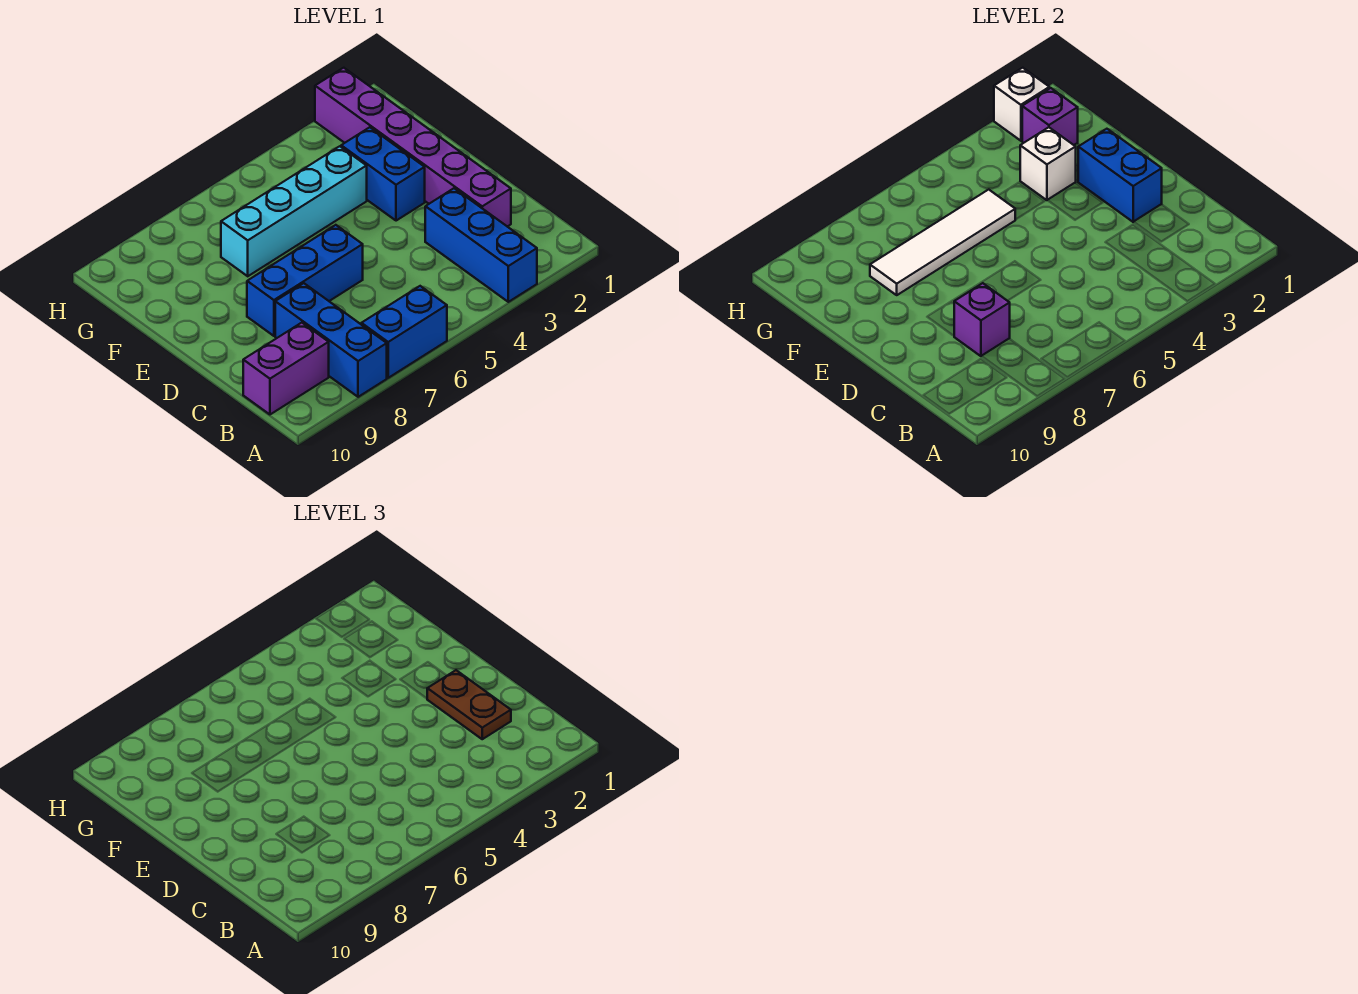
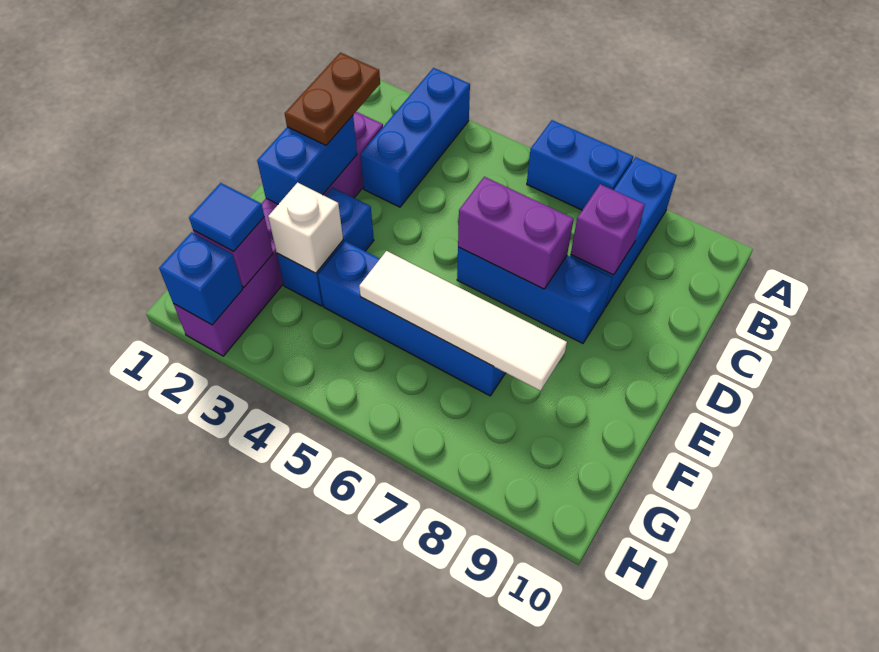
purple brick B9:B10 level 1 -> purple brick D6:D7 level 2
cyan brick F4:F7 level 1 -> blue brick F4:F7 level 1
none -> blue tile G2 level 3
white brick H2 level 2 -> blue brick H2 level 2

